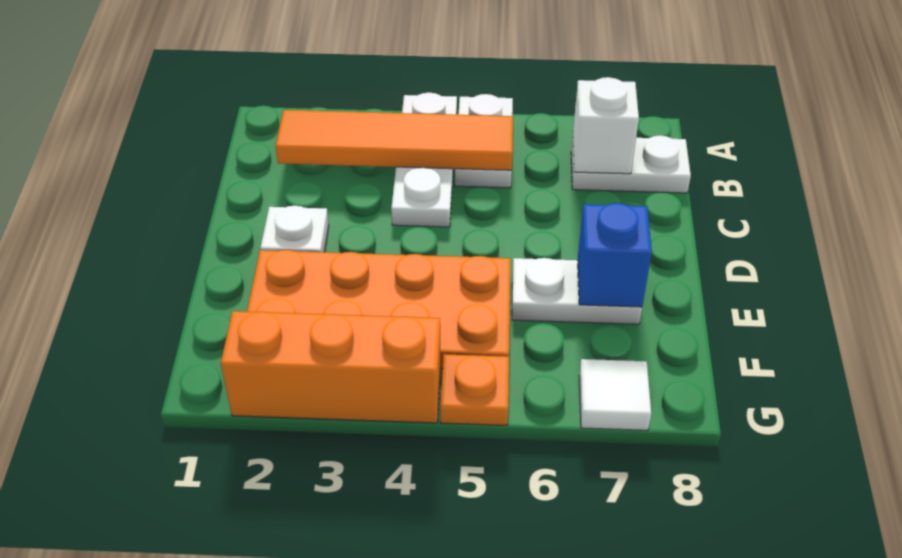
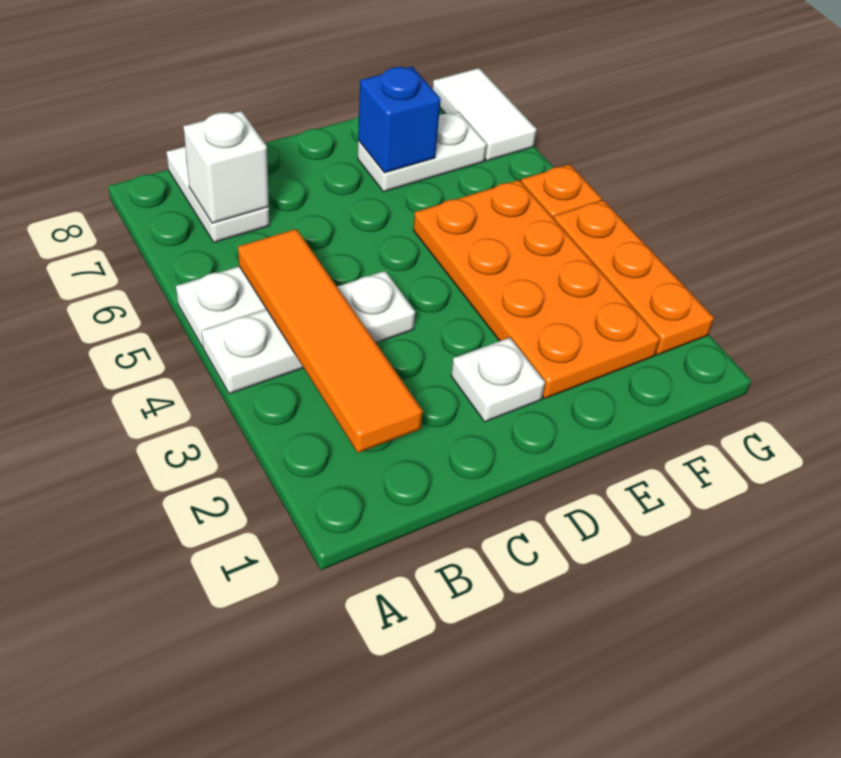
white plate E6:E7 level 1 -> white plate E7:F7 level 1
orange brick G2:G4 level 1 -> orange plate G2:G4 level 1
white tile G7 level 1 -> white tile G7:G8 level 1

